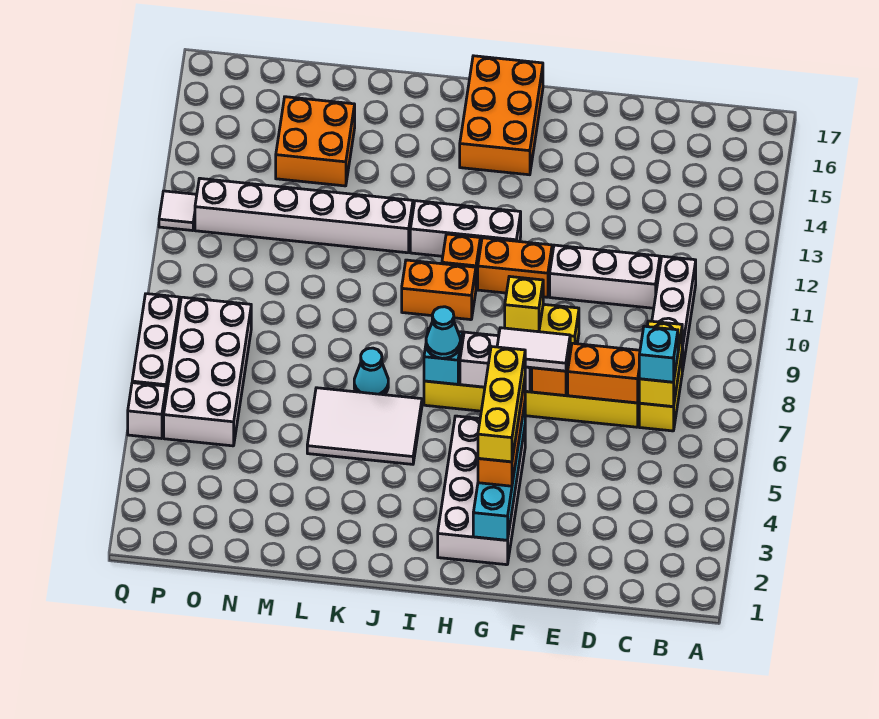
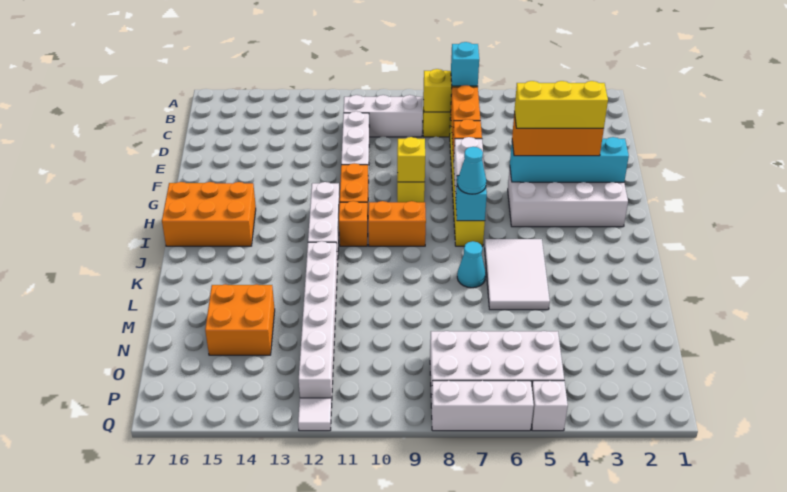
white tile F7:G7 level 3 -> none
orange brick I10:J10 level 1 -> orange brick I9:I10 level 1

